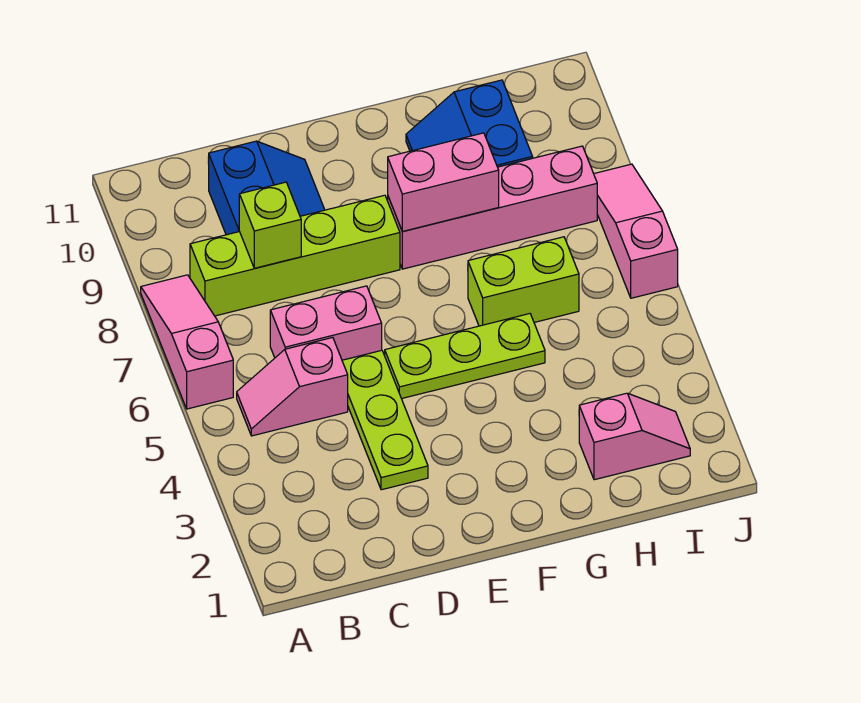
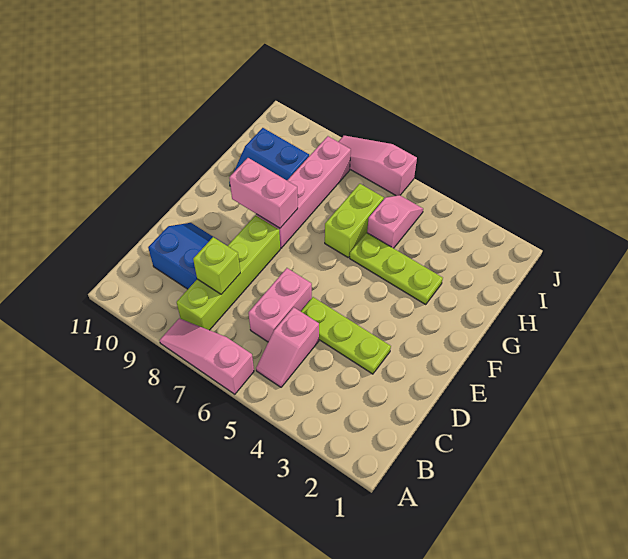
lime plate E5:G5 level 1 -> lime plate G3:G5 level 1
pink brick F8:G8 level 2 -> pink brick F8:F9 level 2
pink slope H2:I2 level 1 top H -> pink slope H5:I5 level 1 top H

